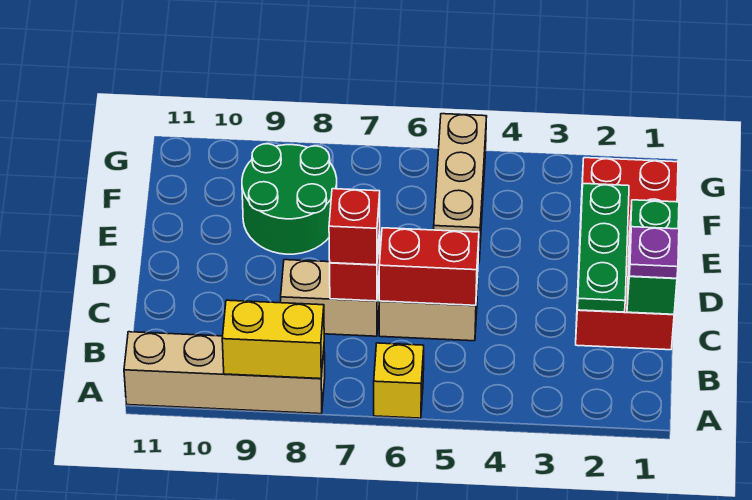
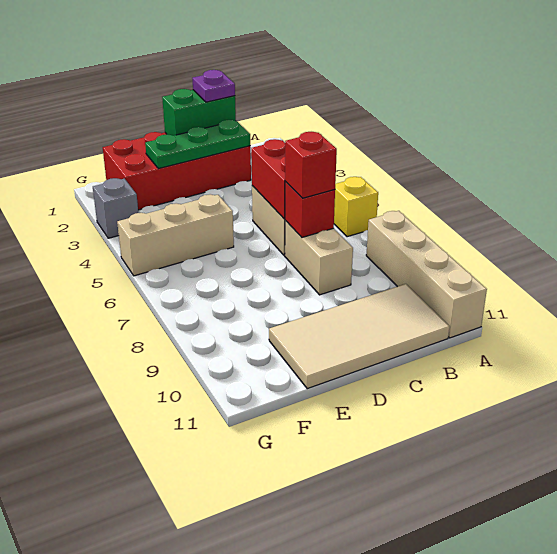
yellow brick A8:A9 level 2 -> none
none -> tan tile B10:E11 level 1
green round brick E8:F9 level 1 -> none
none -> grey brick G3 level 1

